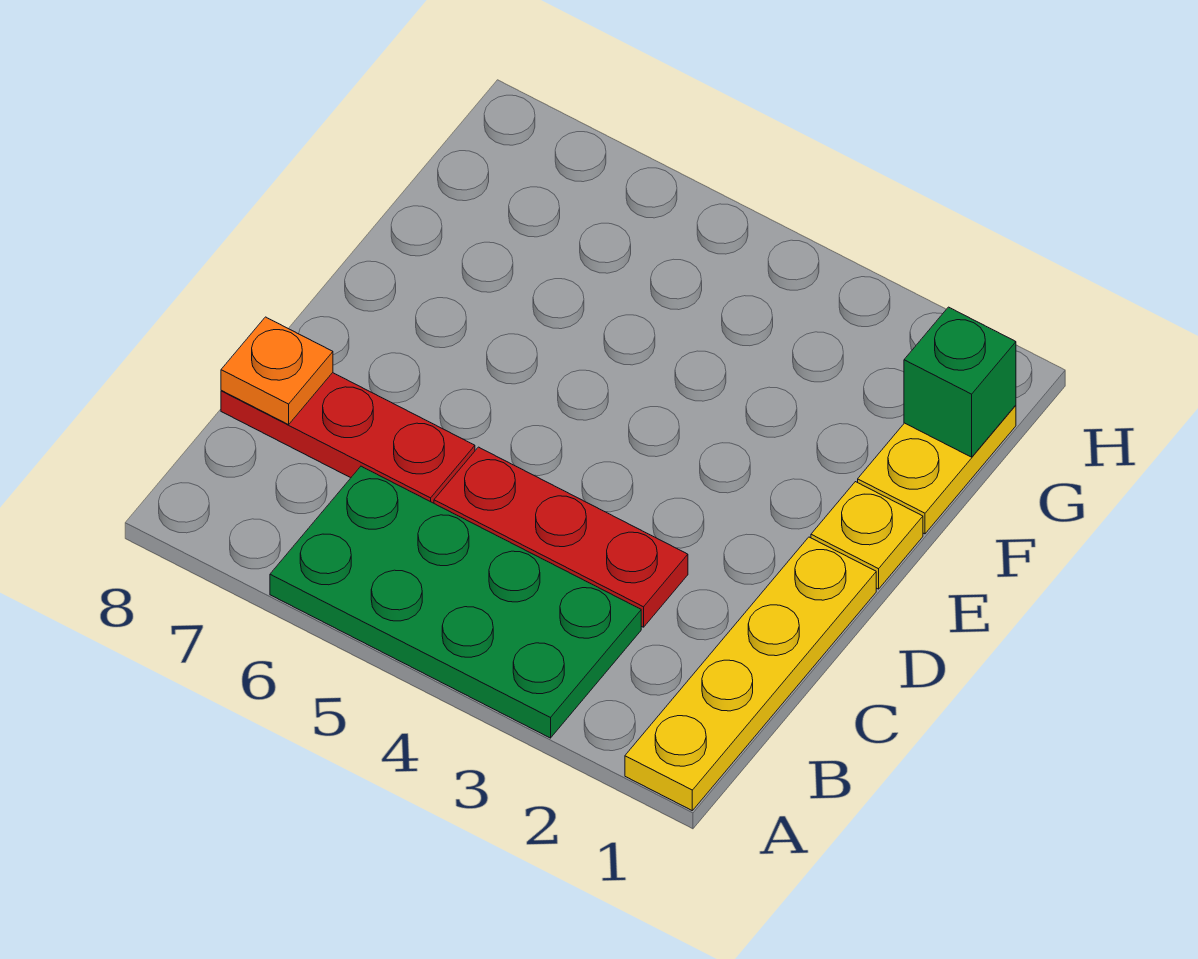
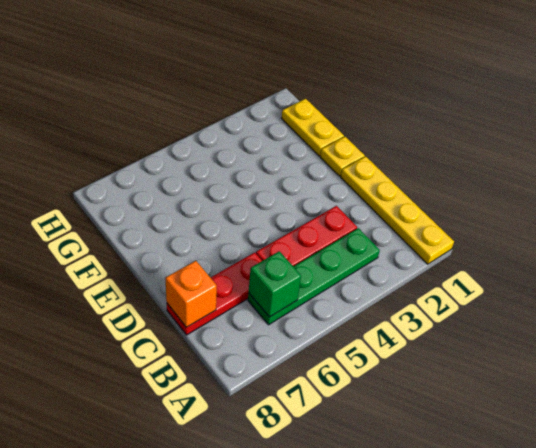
green plate A3:B6 level 1 -> green plate B3:B6 level 1
orange plate C8 level 2 -> orange brick C8 level 2
green brick G1 level 2 -> green brick B6 level 2

